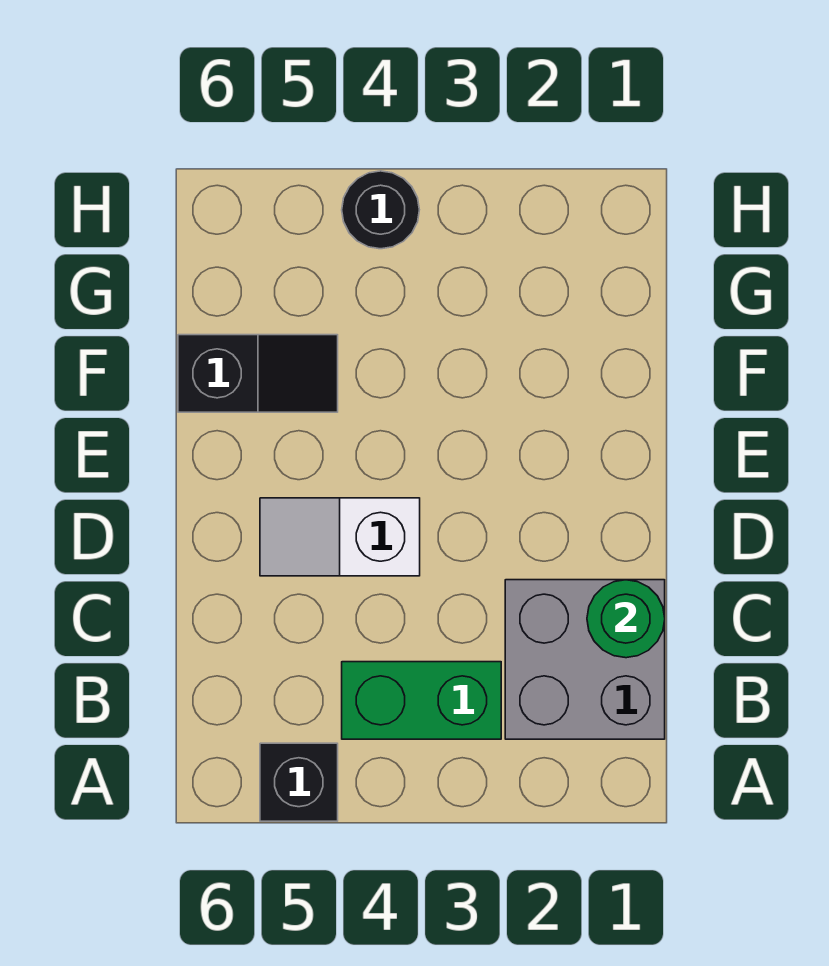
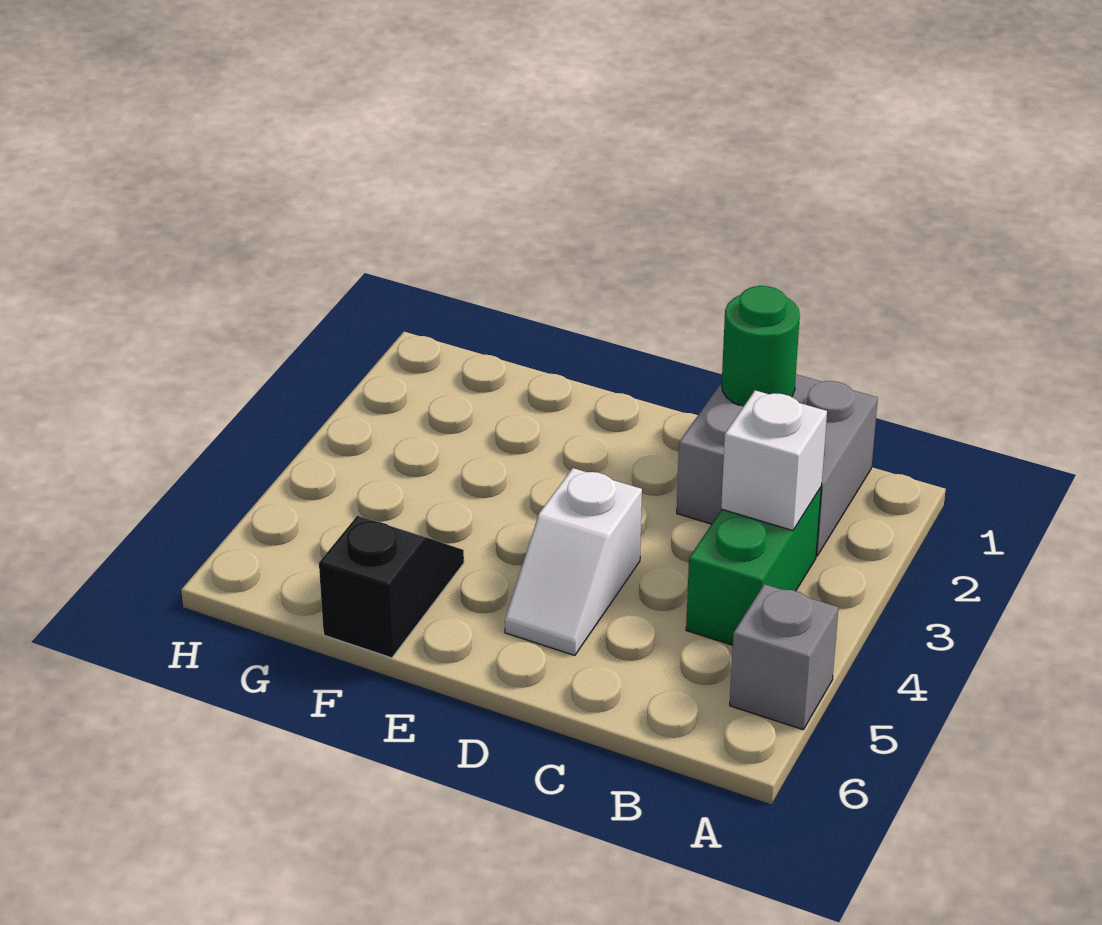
black brick A5 level 1 -> grey brick A5 level 1
none -> white brick B3 level 2
black round brick H4 level 1 -> none

